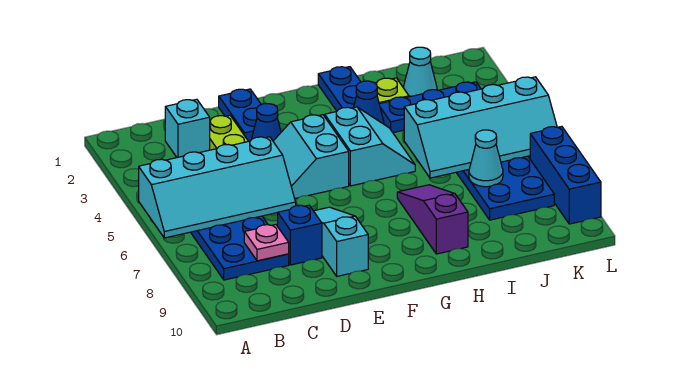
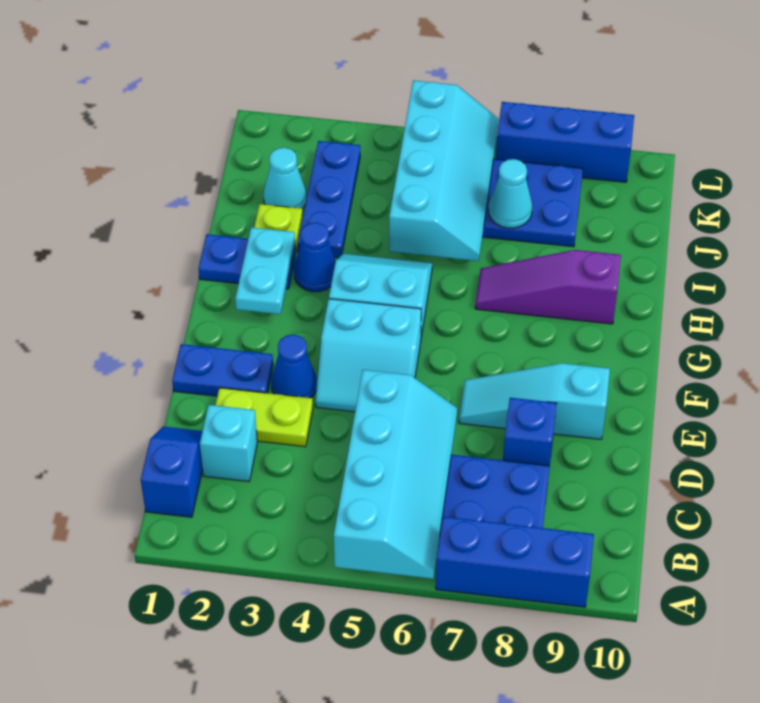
none -> blue brick A7:A9 level 1
none -> blue slope B1:C1 level 1 top B
pink plate C8 level 2 -> none
none -> cyan plate G2:H2 level 2

